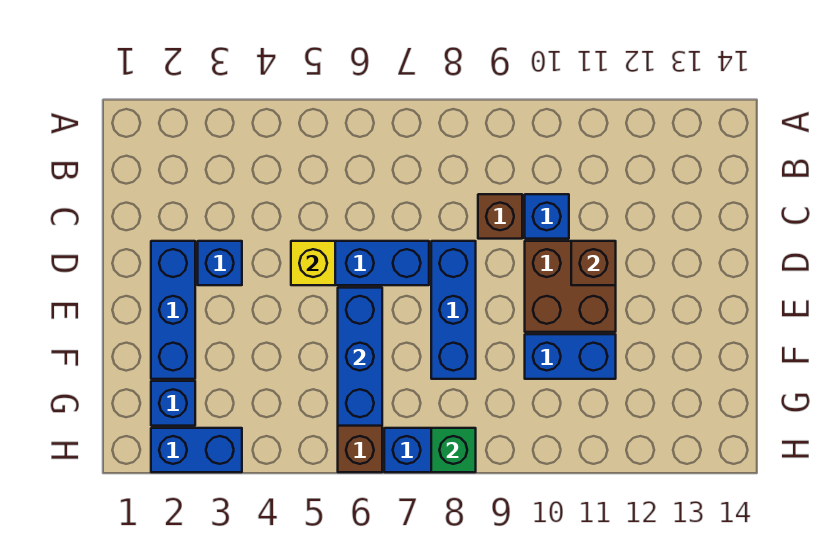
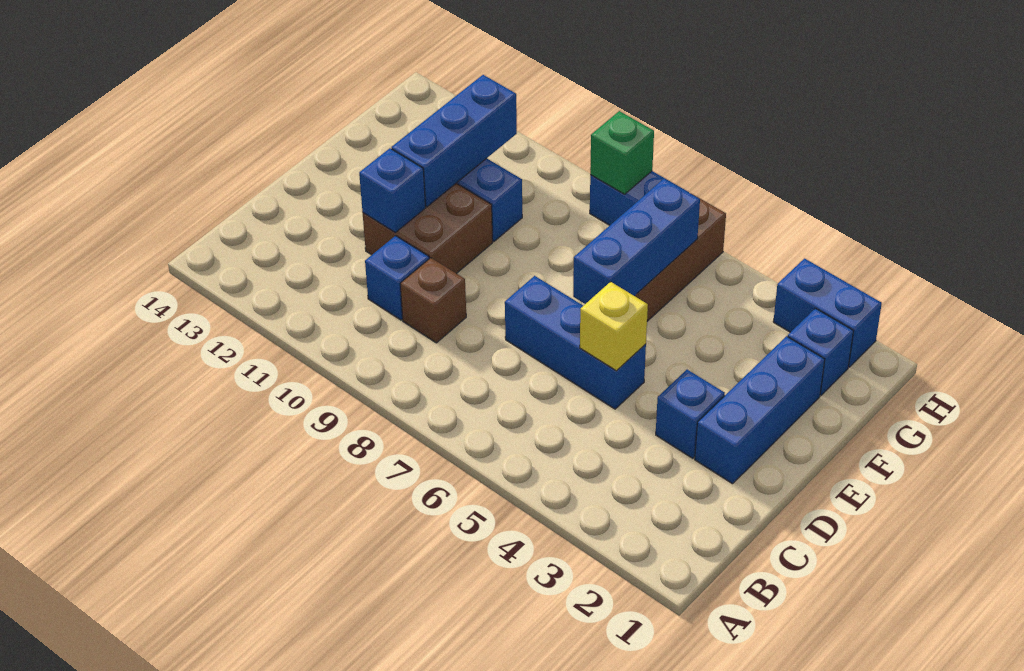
blue brick D8:F8 level 1 -> blue brick E11:G11 level 2
brown brick D11 level 2 -> blue brick D11 level 2

